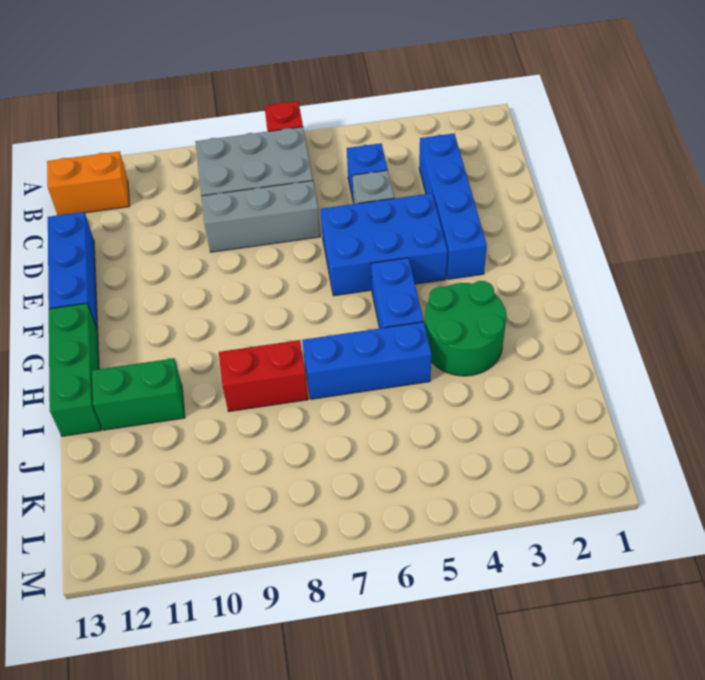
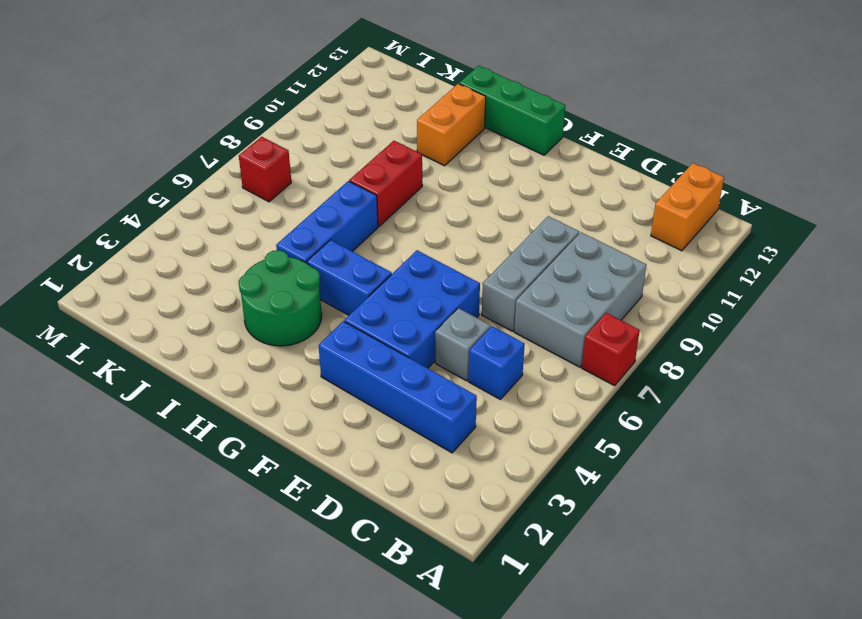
blue brick D13:F13 level 1 -> none
green brick I11:I12 level 1 -> orange brick I11:I12 level 1
none -> red brick L7 level 1

